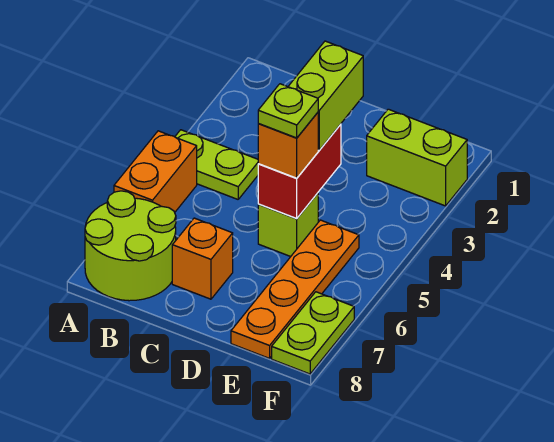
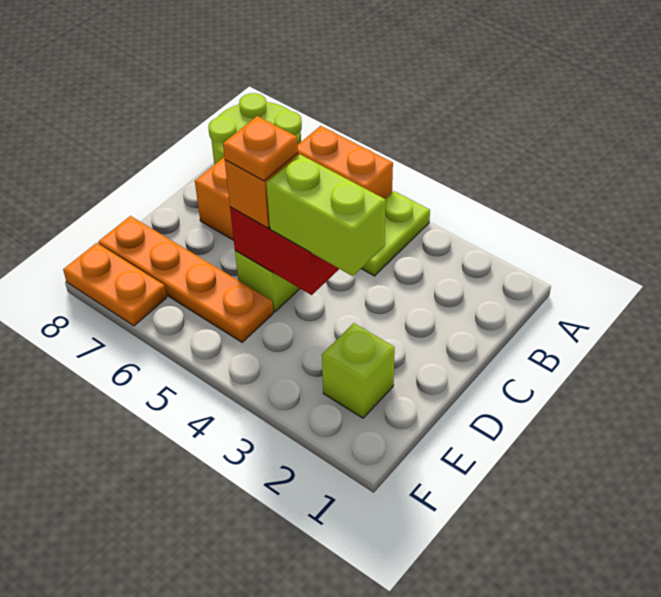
lime plate D5 level 4 -> orange plate D5 level 4
lime brick E2:F2 level 1 -> lime brick E2 level 1
lime plate F7:F8 level 1 -> orange plate F7:F8 level 1

